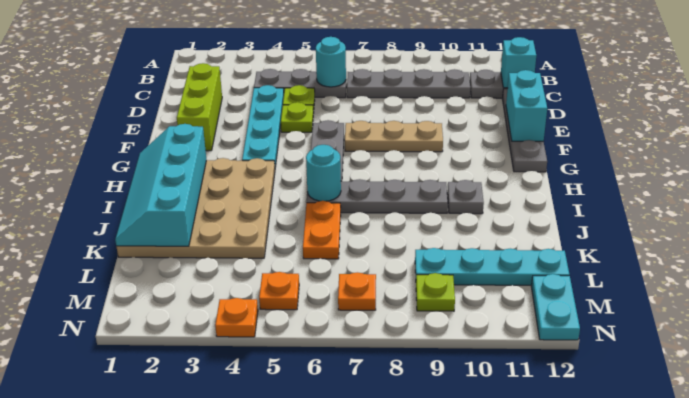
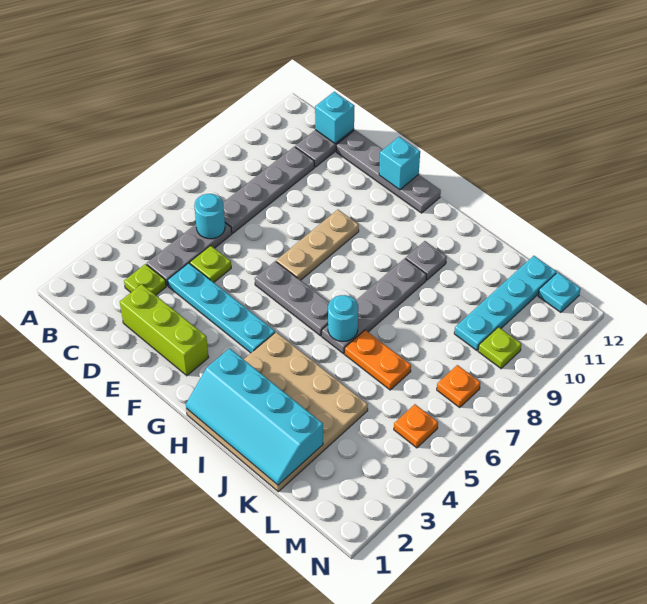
lime plate E5 level 1 -> lime plate C3 level 1
cyan brick E12:F12 level 2 -> cyan brick F12 level 2
cyan plate M12:N12 level 1 -> cyan plate M12 level 1
orange plate N4 level 1 -> none

